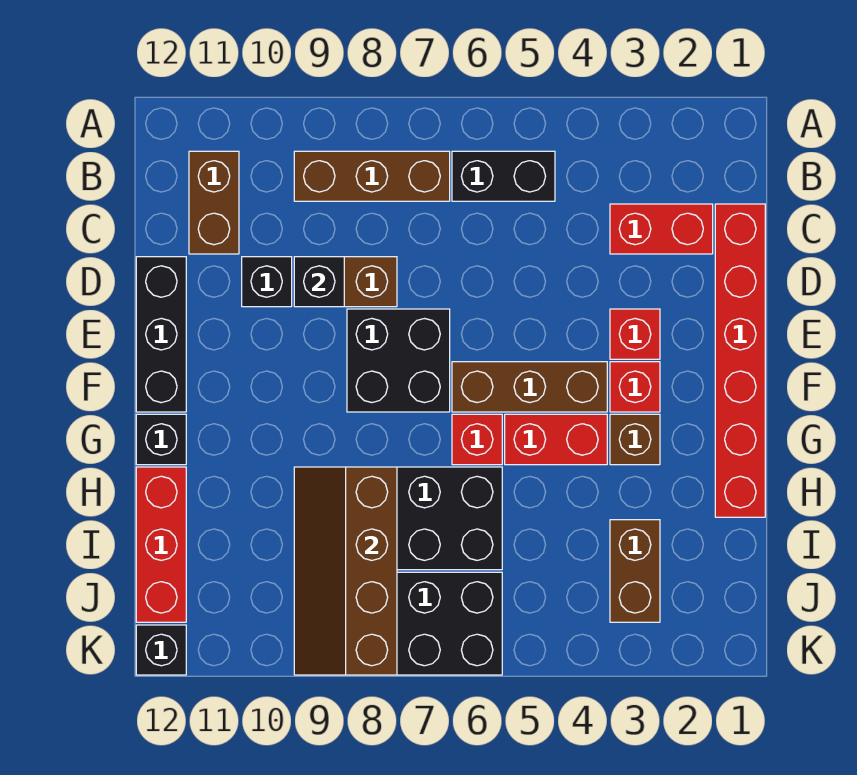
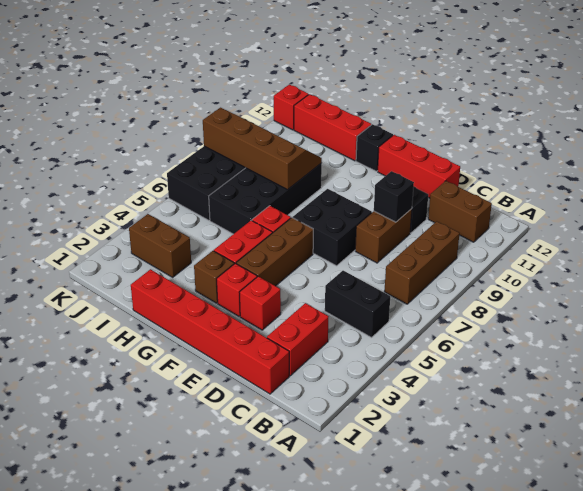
black brick B5:B6 level 1 -> black brick B5:C5 level 1
black brick D12:F12 level 1 -> red brick D12:F12 level 1
black brick K12 level 1 -> red brick K12 level 1

